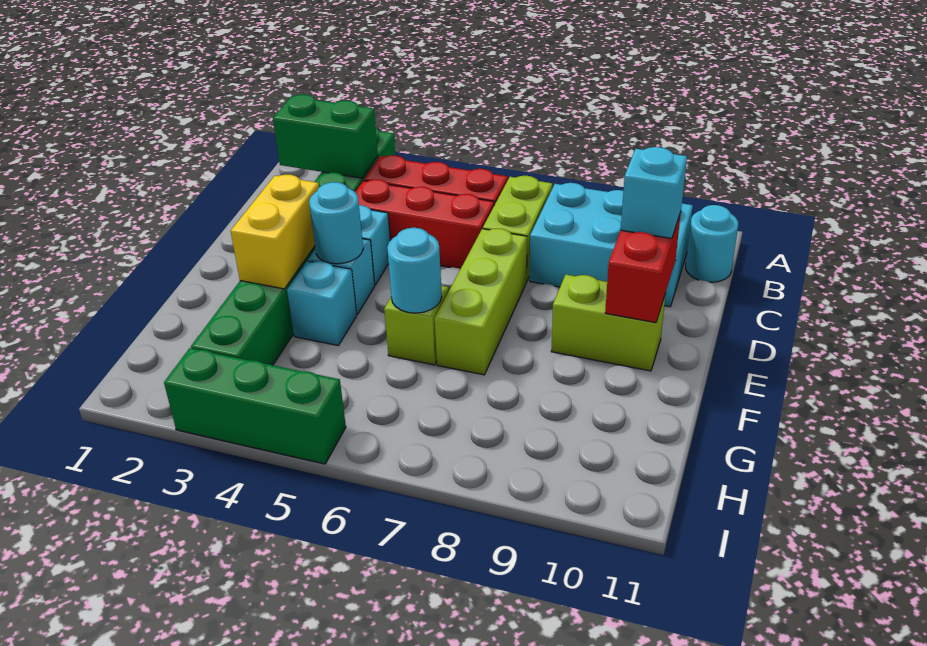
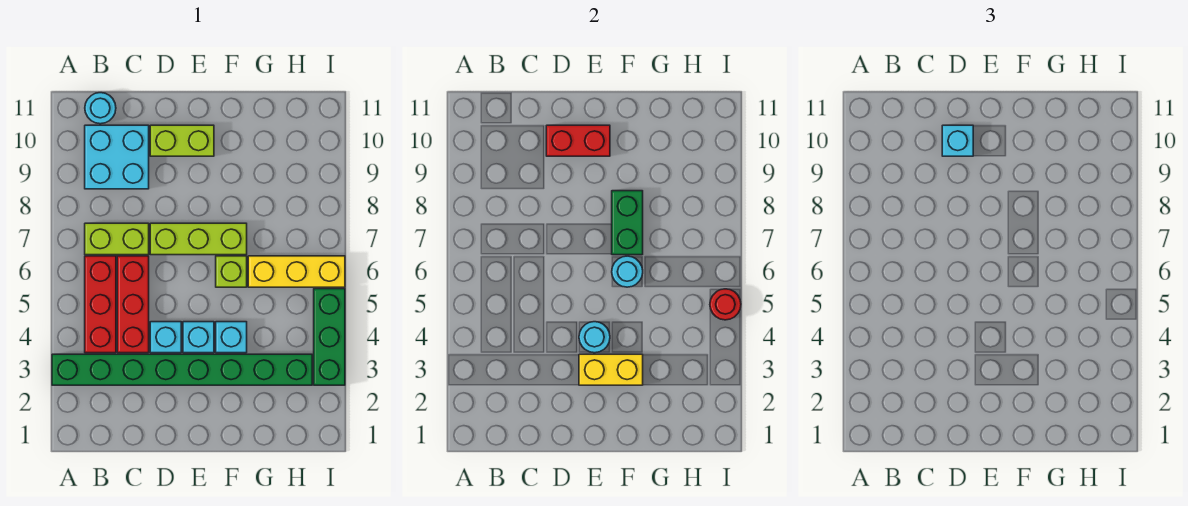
green brick B2:B3 level 2 -> green brick F7:F8 level 2
cyan brick B8:C10 level 1 -> cyan brick B9:C10 level 1
lime brick E9:E10 level 1 -> lime brick D10:E10 level 1
none -> yellow brick G6:I6 level 1
none -> red round brick I5 level 2

